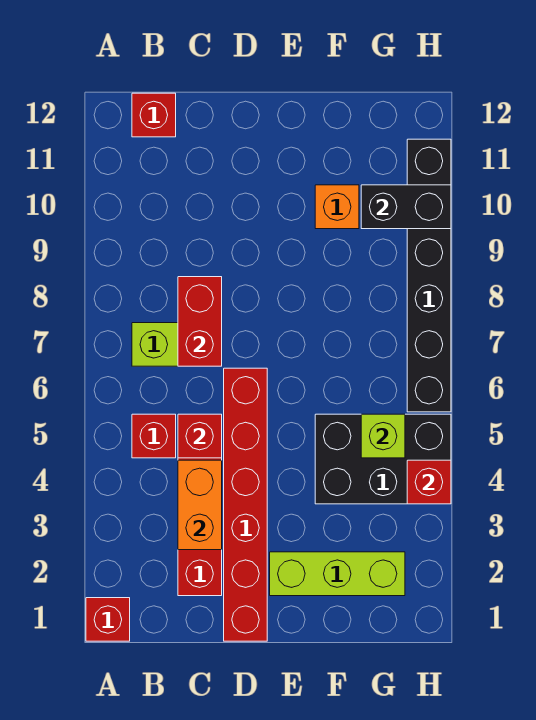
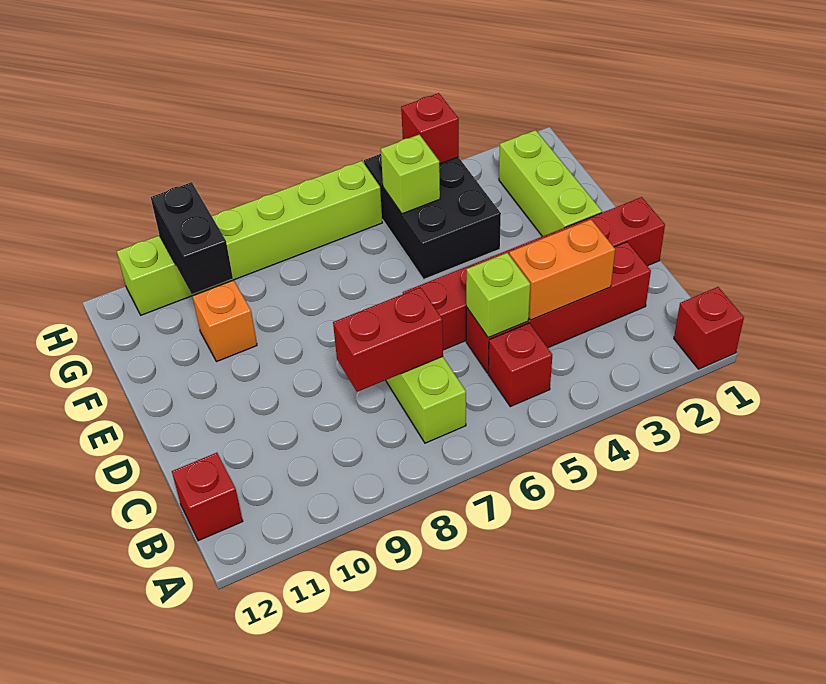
red brick C5 level 2 -> lime brick C5 level 2
black brick H6:H11 level 1 -> lime brick H6:H11 level 1

